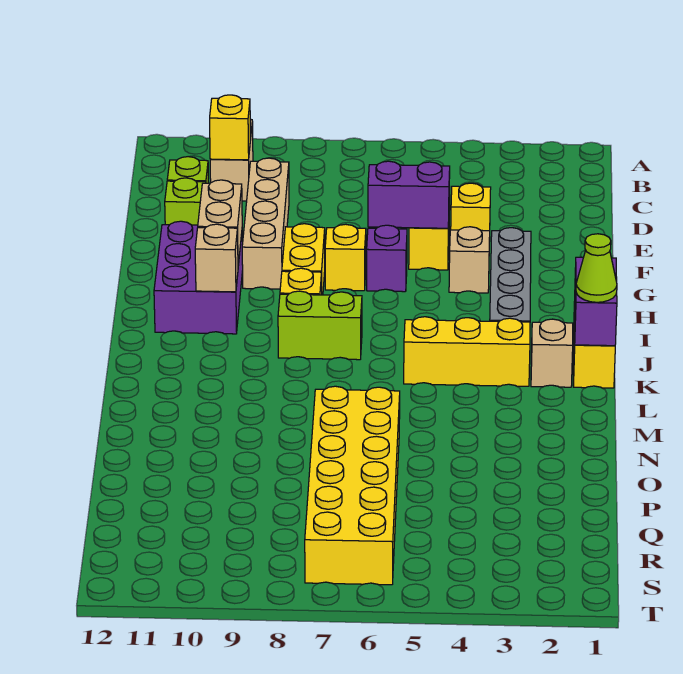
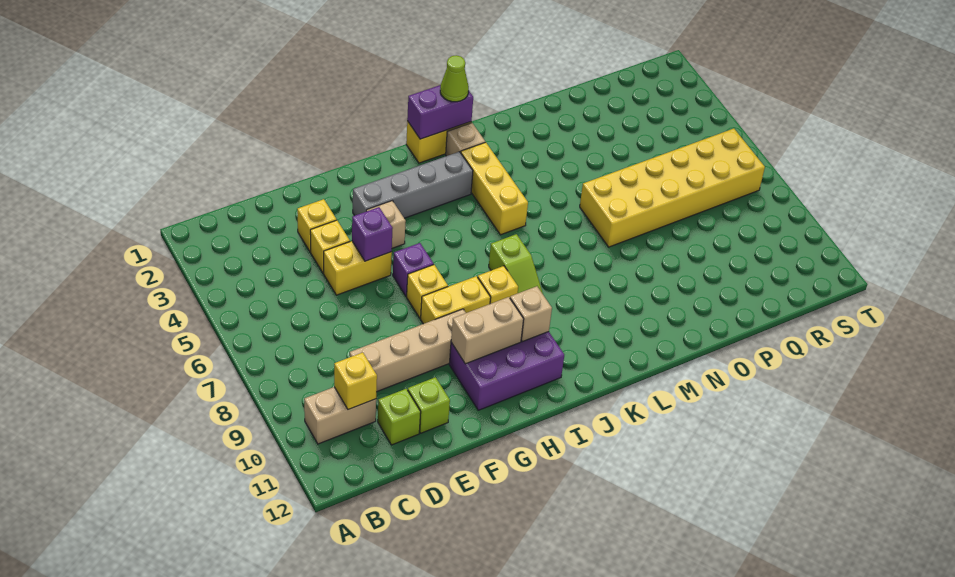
none -> yellow brick E3 level 1
purple brick F5:F6 level 2 -> purple brick F5 level 2
lime brick J7:J8 level 1 -> lime slope J7:J8 level 1 top 7

